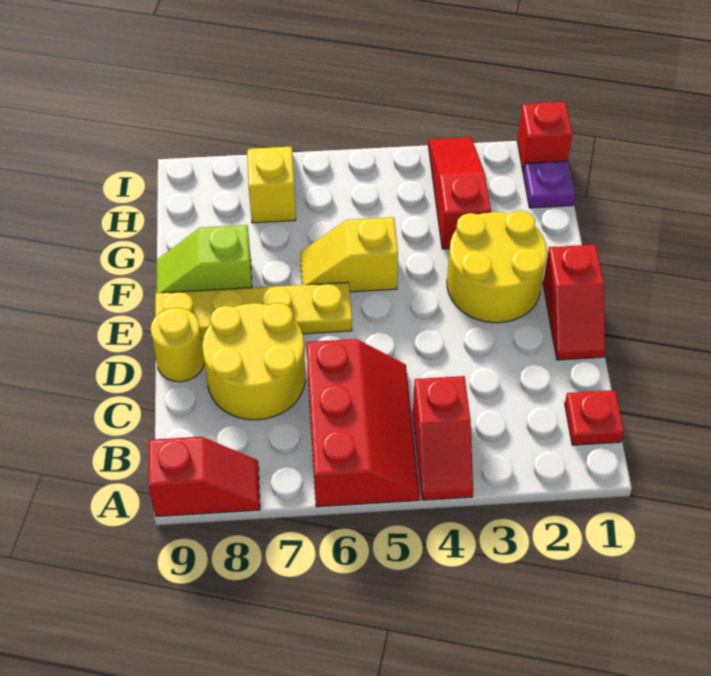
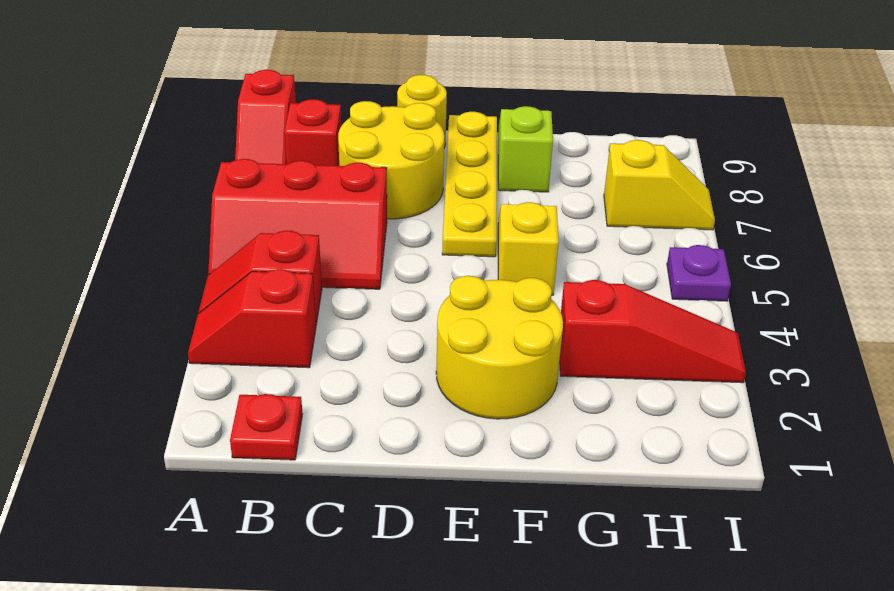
red slope D1:E1 level 1 top E -> red slope A3:B3 level 1 top B
purple plate H1 level 1 -> purple plate I5 level 1
red brick I1 level 1 -> red brick B8 level 1

